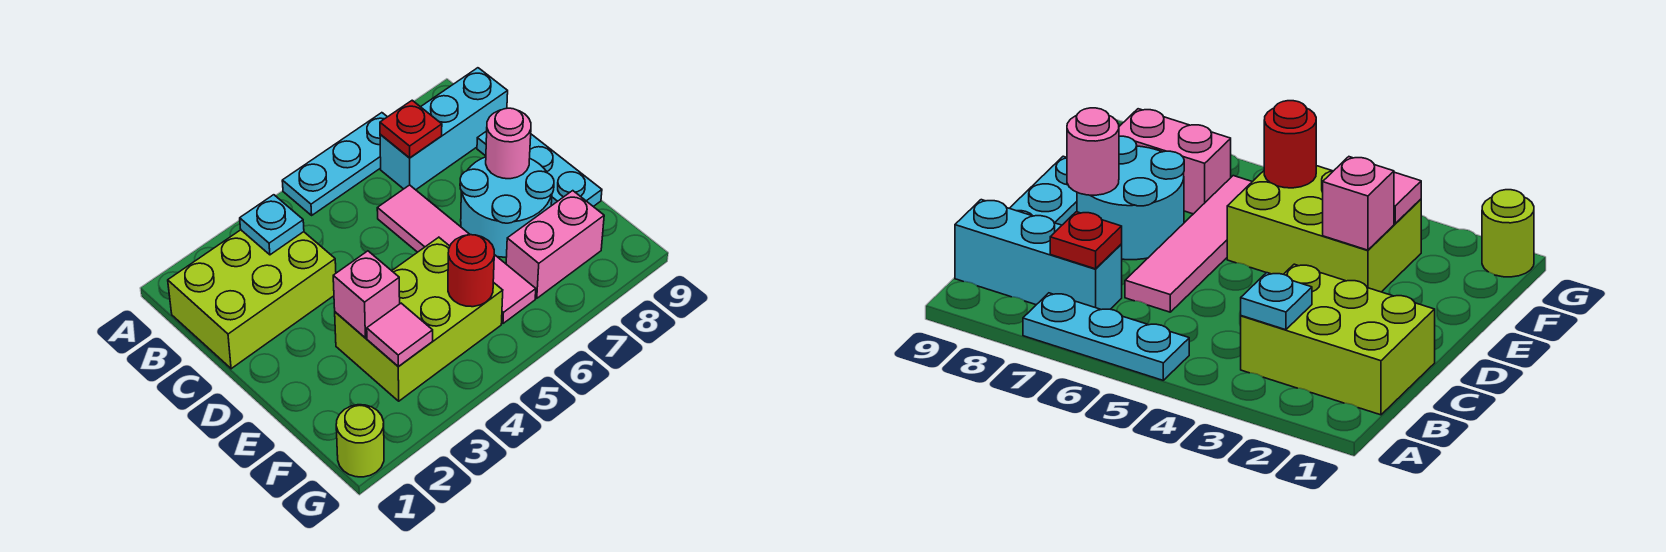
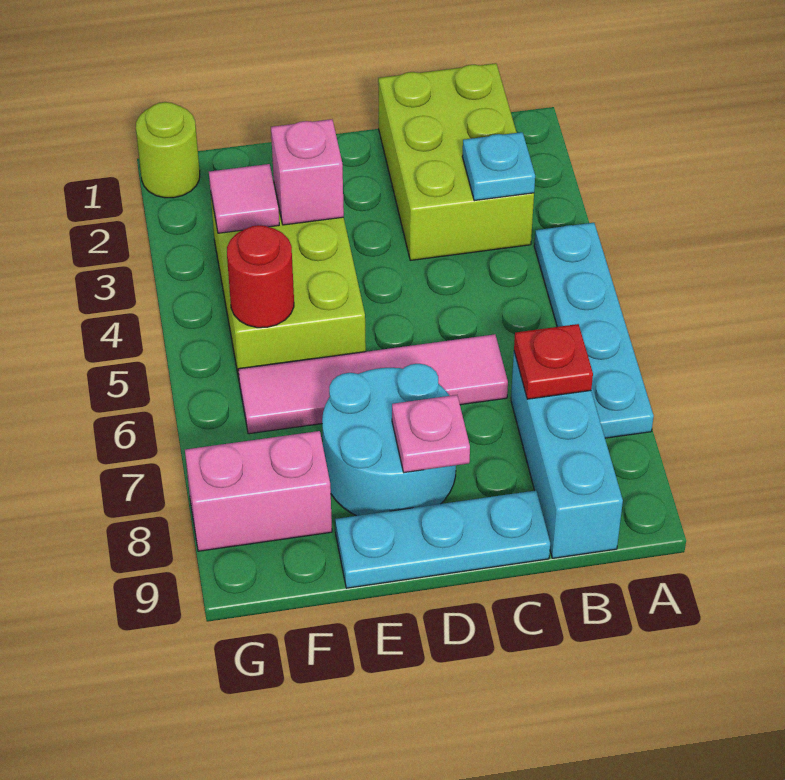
cyan plate A5:A7 level 1 -> cyan plate A4:A7 level 1
pink round brick D8 level 2 -> pink plate D8 level 2
pink brick F7:F8 level 1 -> pink brick F8:G8 level 1

